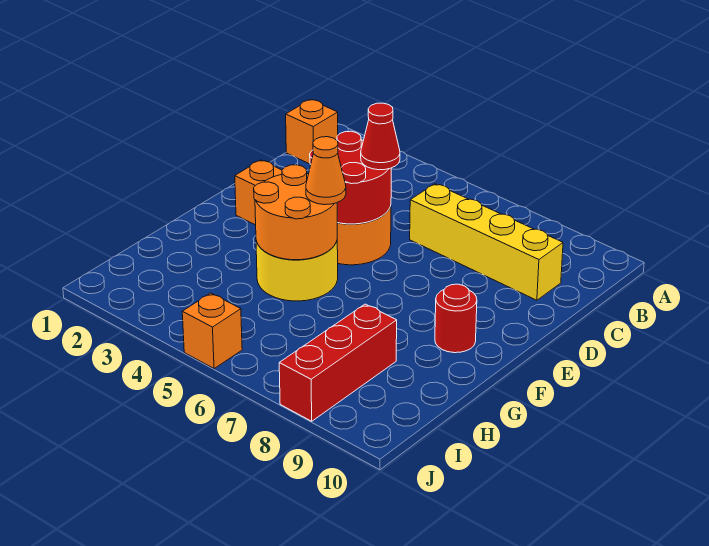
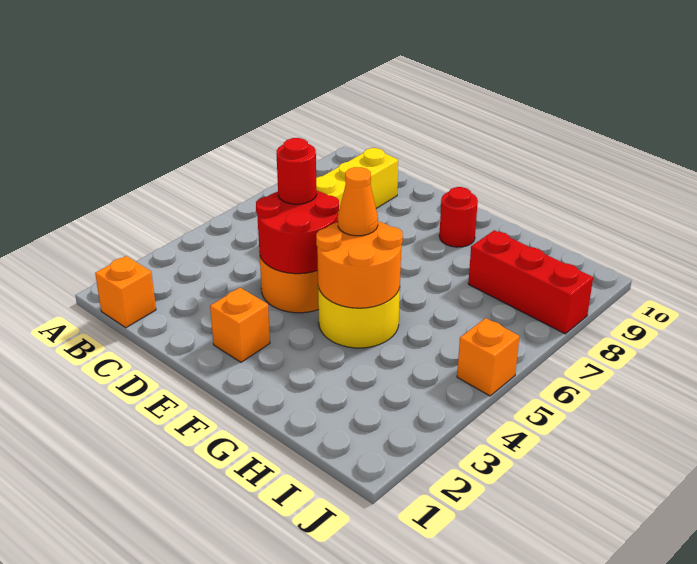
red cone D5 level 3 -> red round brick D5 level 3

